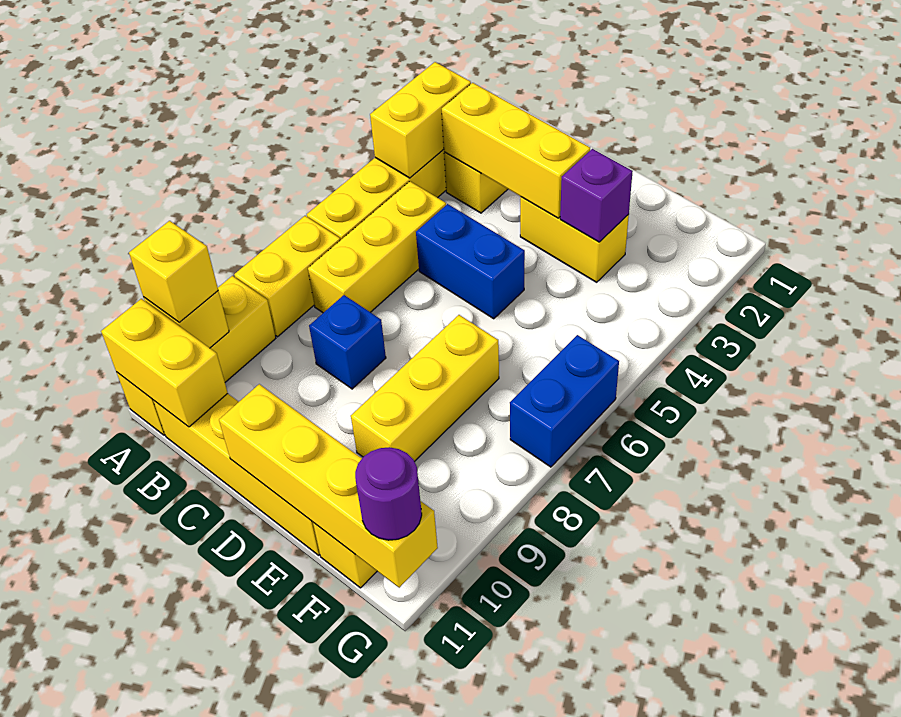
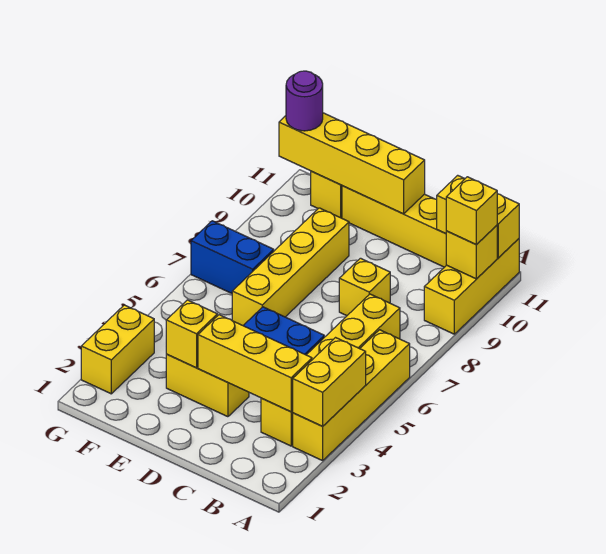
yellow brick A7:A8 level 1 -> yellow brick G2:G3 level 1
blue brick C8 level 1 -> yellow brick C8 level 1
purple brick E3 level 2 -> yellow brick E3 level 2
yellow brick E7:E9 level 1 -> yellow brick E6:E9 level 1
blue brick G6:G7 level 1 -> blue brick F7:G7 level 1

